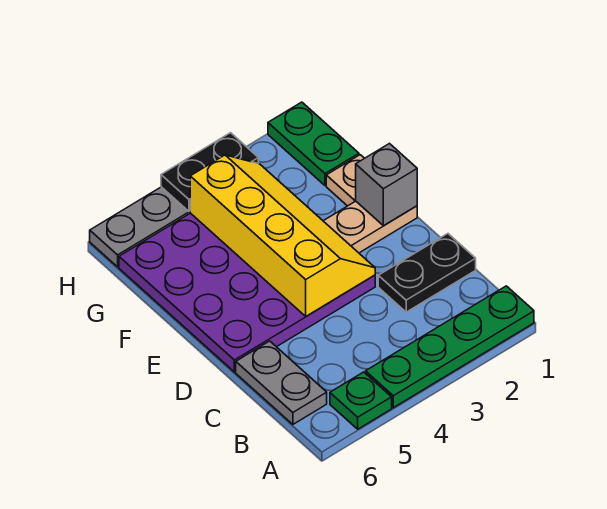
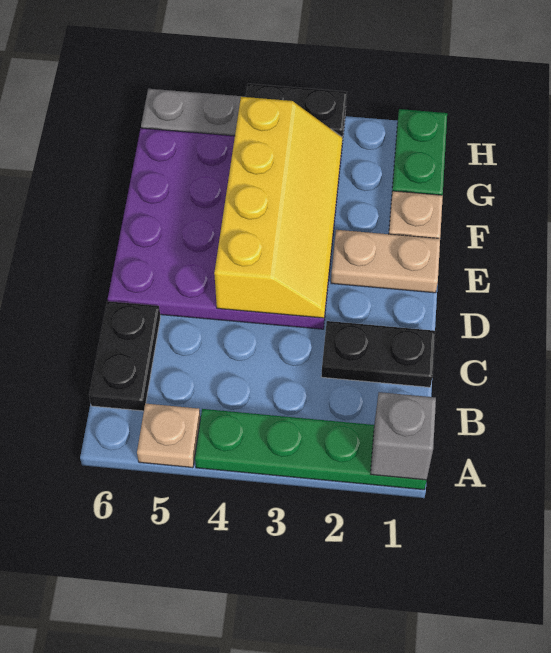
green plate A5 level 1 -> tan plate A5 level 1
grey plate B6:C6 level 1 -> black plate B6:C6 level 1
grey brick E1 level 2 -> grey brick A1 level 2

